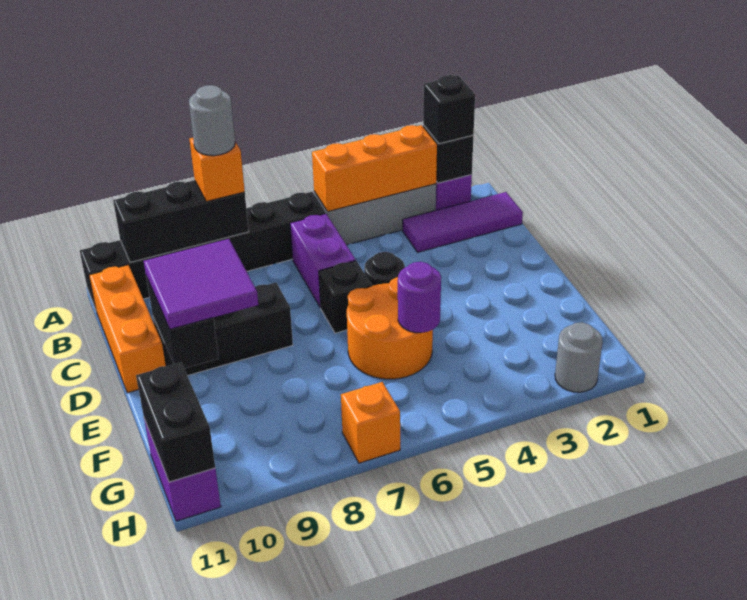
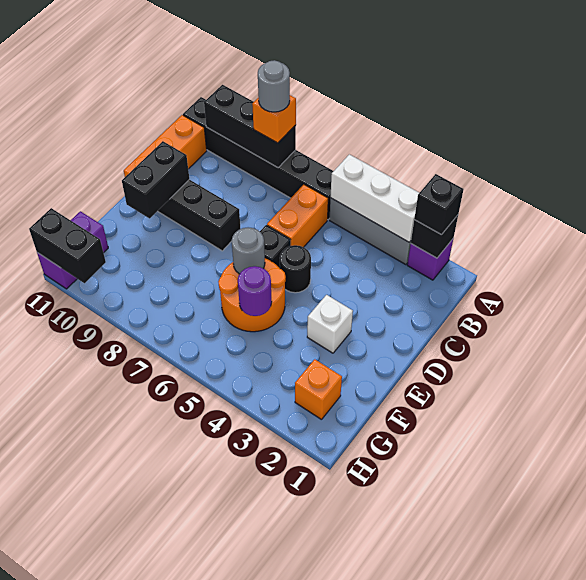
orange brick A3:A5 level 2 -> white brick A3:A5 level 2
purple tile B1:B3 level 1 -> none
purple brick B6:C6 level 1 -> orange brick B6:C6 level 1
purple tile D9:E10 level 3 -> none
none -> white brick E3 level 1
black brick G11:H11 level 2 -> black brick H10:H11 level 2
grey round brick H2 level 1 -> grey round brick E6 level 2
orange brick H7 level 1 -> orange brick G2 level 1

